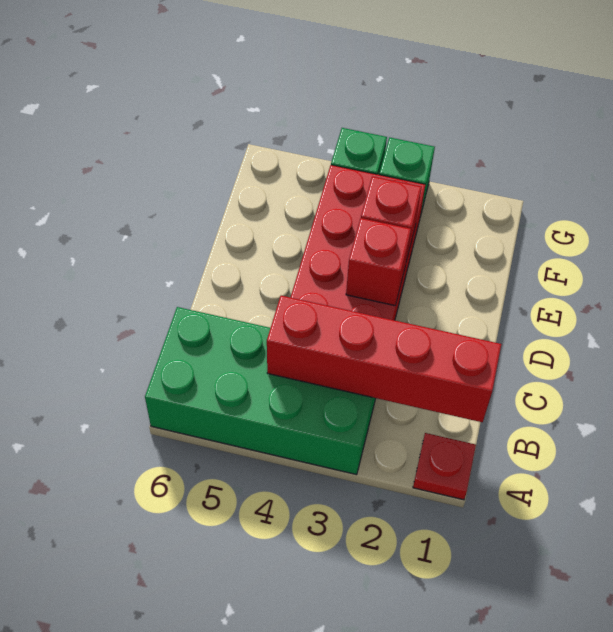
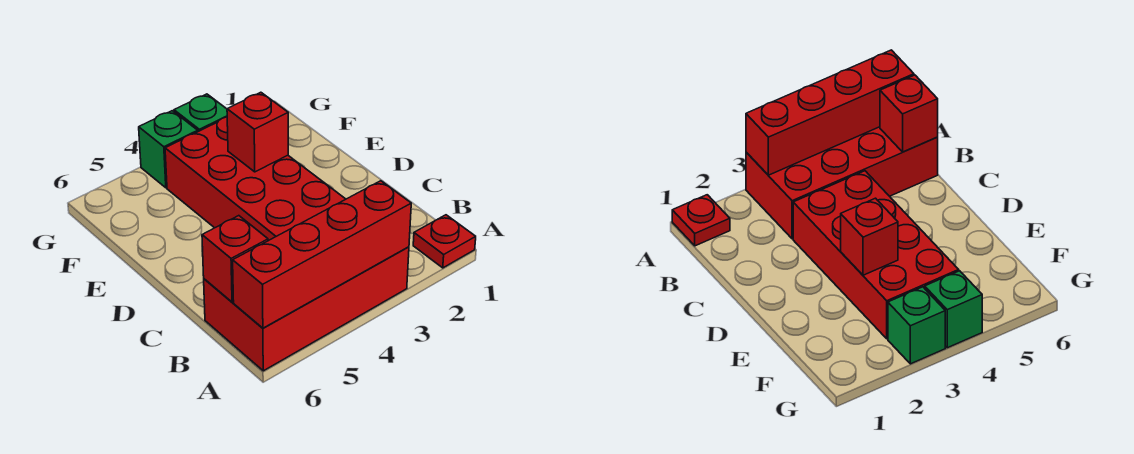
green brick A3:B6 level 1 -> red brick A3:B6 level 1
red brick B1:B4 level 2 -> red brick A3:A6 level 2
red brick D3 level 2 -> red brick B6 level 2

